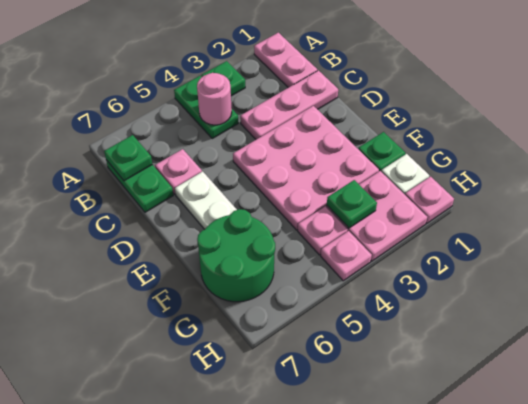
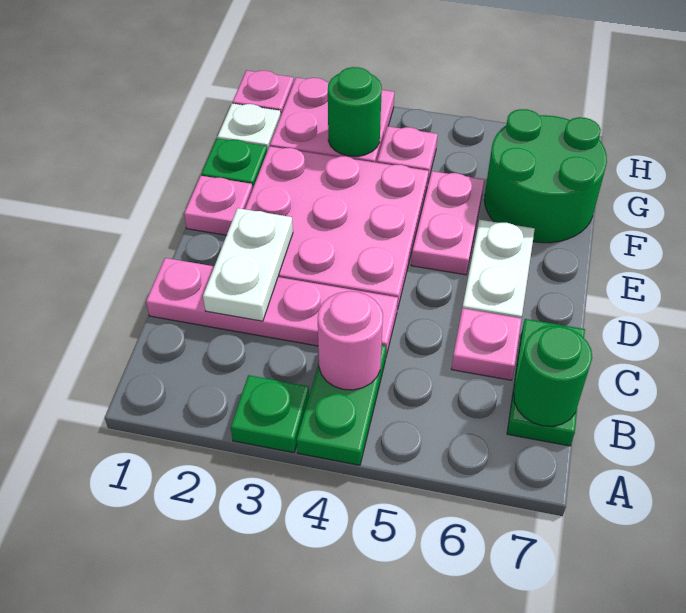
pink plate A1:B1 level 1 -> pink plate E5:F5 level 1
green plate B7 level 2 -> green round brick B7 level 2
pink plate C1:C3 level 1 -> pink plate C1:C4 level 1
none -> white plate C2:D2 level 2
green plate G3 level 2 -> green round brick G3 level 2
pink plate H4 level 1 -> pink plate E1 level 1

